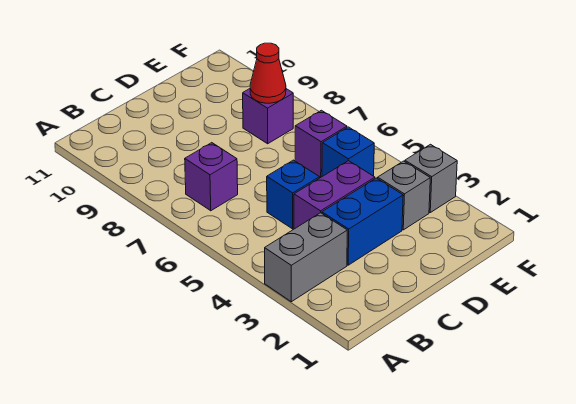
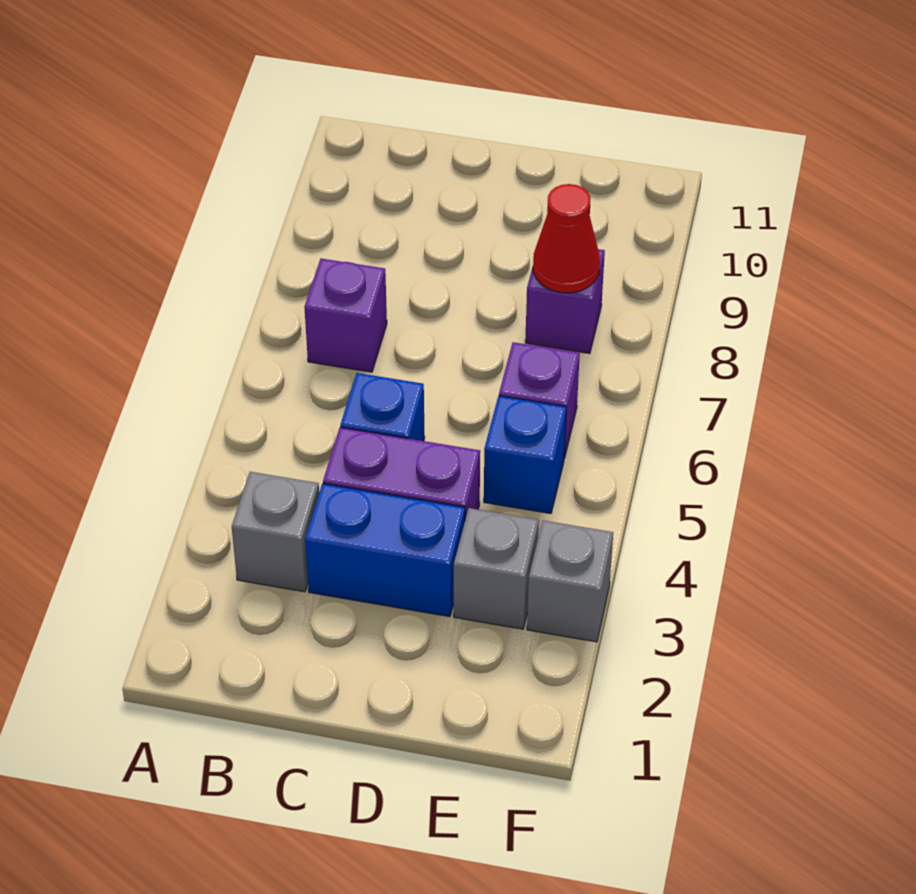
grey brick A3:B3 level 1 -> grey brick B3 level 1

